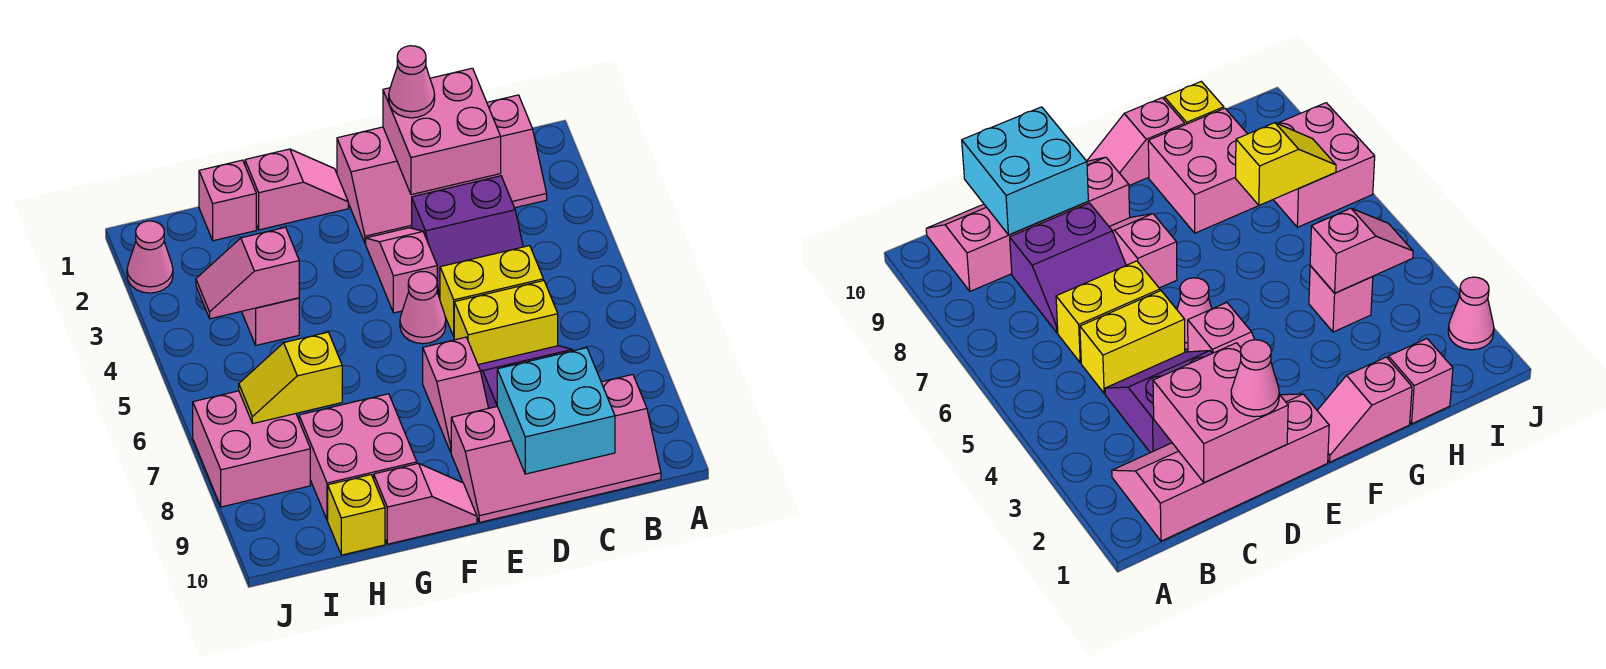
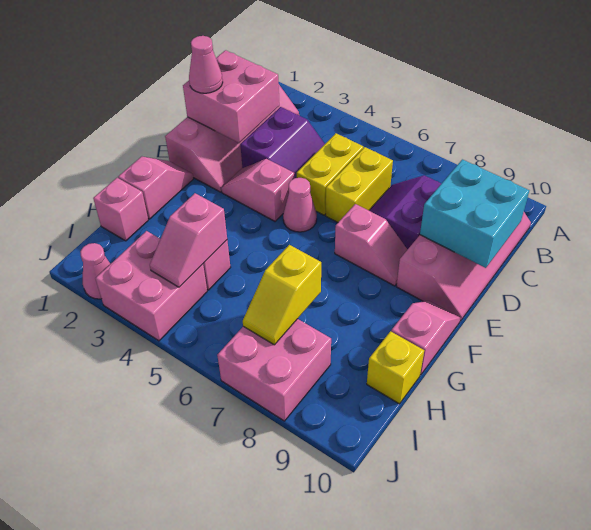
pink brick G8:H9 level 1 -> pink brick I3:J4 level 1

